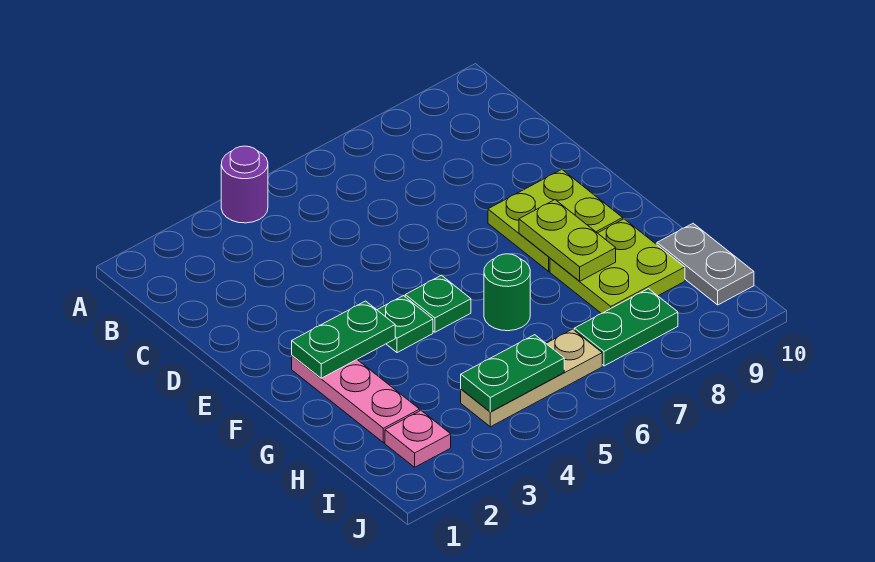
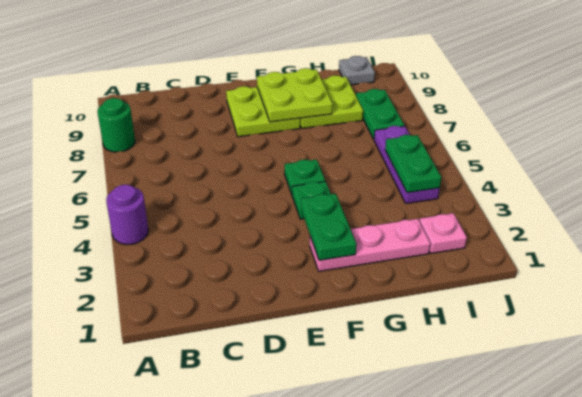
lime plate F8:G8 level 2 -> lime plate F8:G9 level 2
green round brick G6 level 1 -> green round brick A8 level 1
grey plate H10:I10 level 1 -> grey plate I10 level 1
tan plate I4:I6 level 1 -> purple plate I4:I6 level 1

